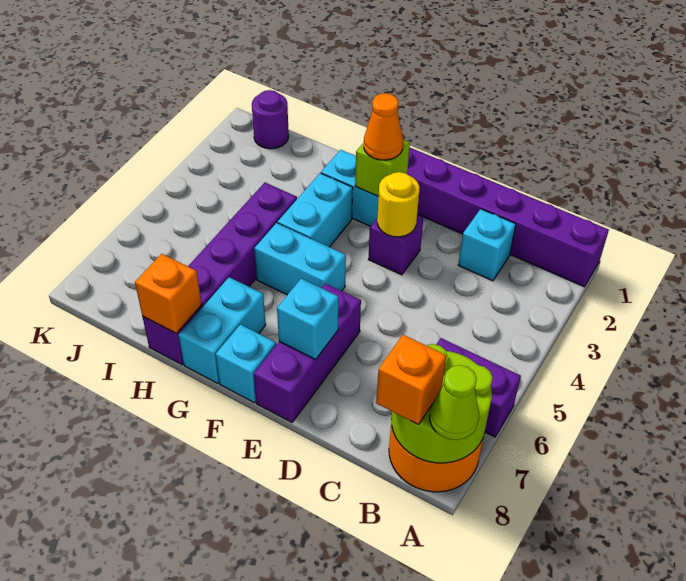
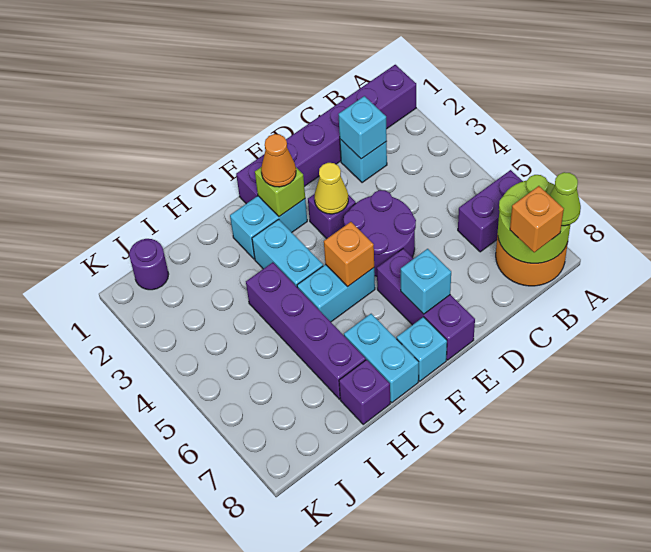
none -> cyan brick C2 level 2
none -> purple round brick D4:E5 level 1
yellow round brick E3 level 2 -> yellow cone E3 level 2
orange brick H8 level 2 -> orange brick F5 level 2

